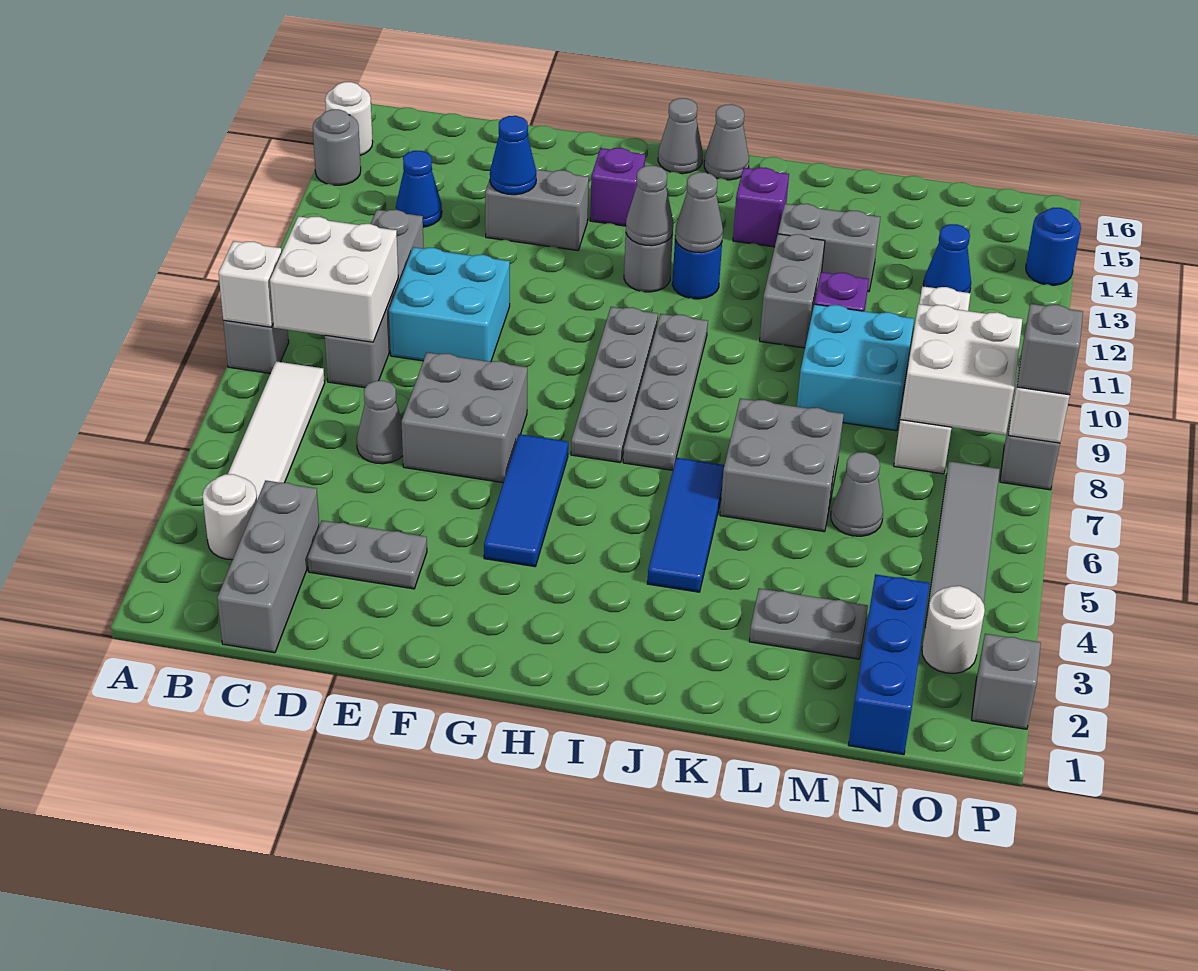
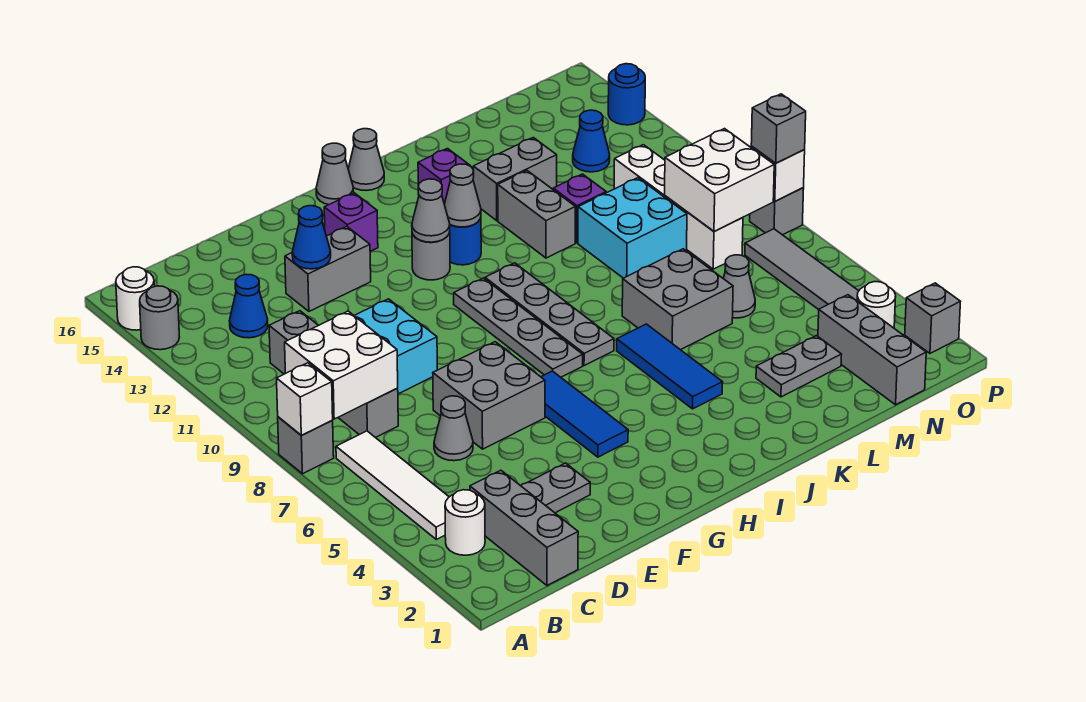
blue brick N1:N3 level 1 -> grey brick N1:N3 level 1

